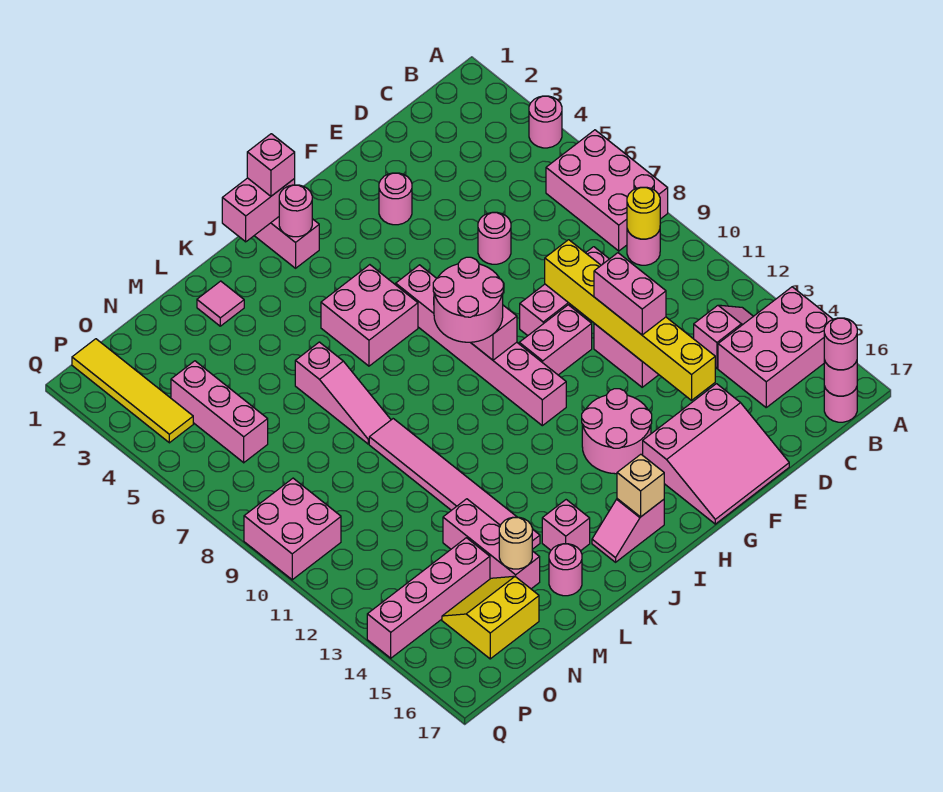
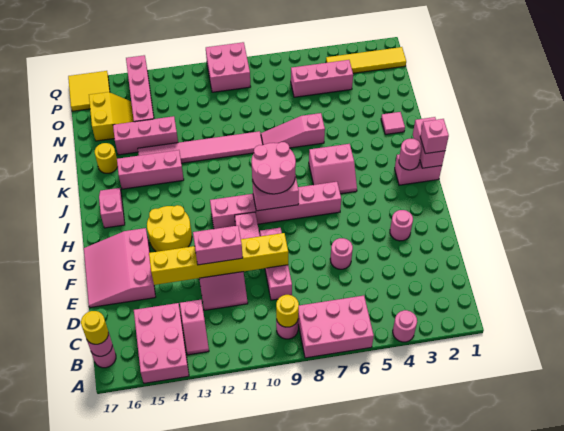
pink round brick B17 level 3 -> yellow round brick B17 level 3
pink round brick G13:H14 level 1 -> yellow round brick G13:H14 level 1
pink brick I5:J6 level 1 -> pink slope I5:J6 level 1 top J
tan brick I16 level 2 -> none
pink brick K15 level 1 -> pink brick K13:K15 level 1
pink round brick L16 level 1 -> yellow round brick L16 level 1
tan round brick M15 level 2 -> none
none -> yellow tile P16:Q17 level 1

